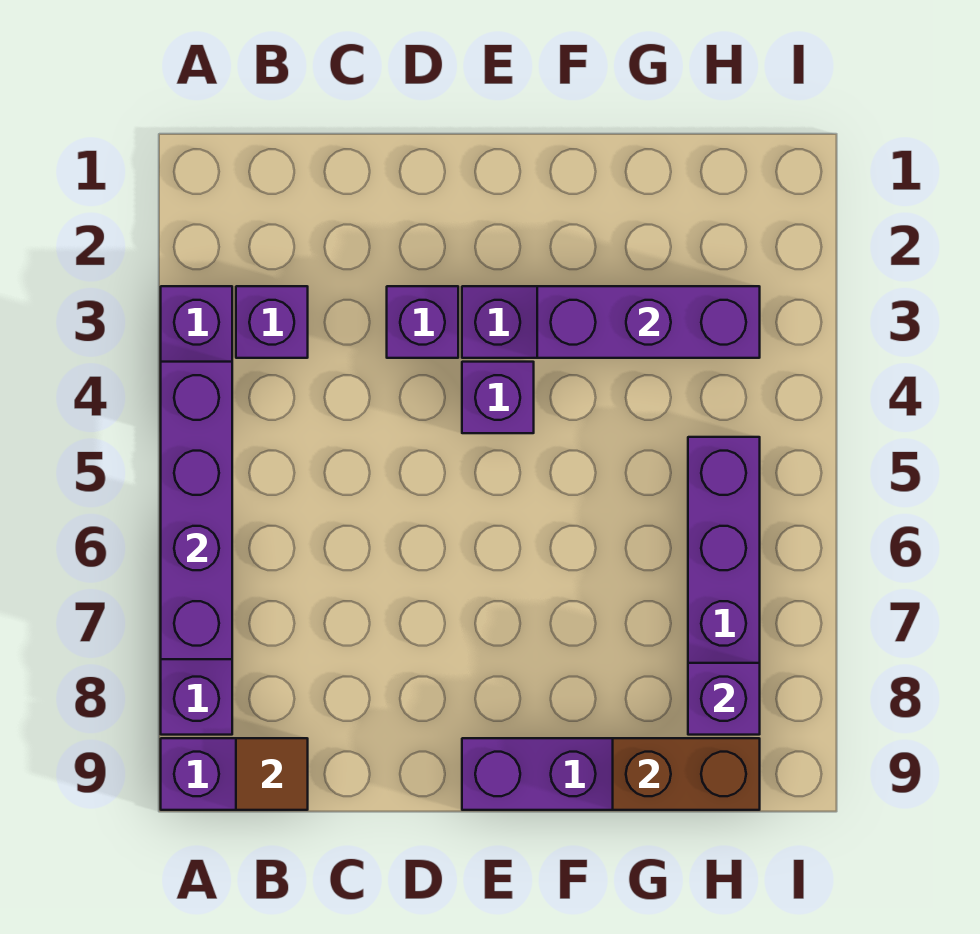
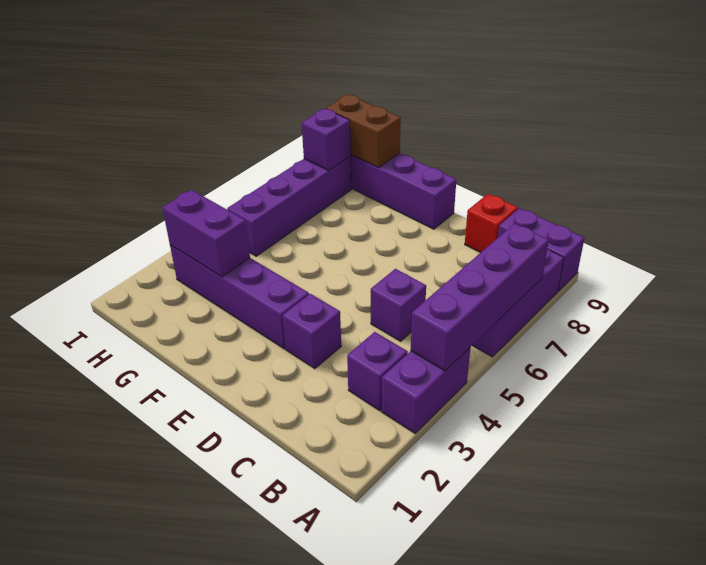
brown tile B9 level 2 -> none
none -> red brick C9 level 1
purple brick E4 level 1 -> purple brick C5 level 1
purple brick F3:H3 level 2 -> purple brick G3:H3 level 2

